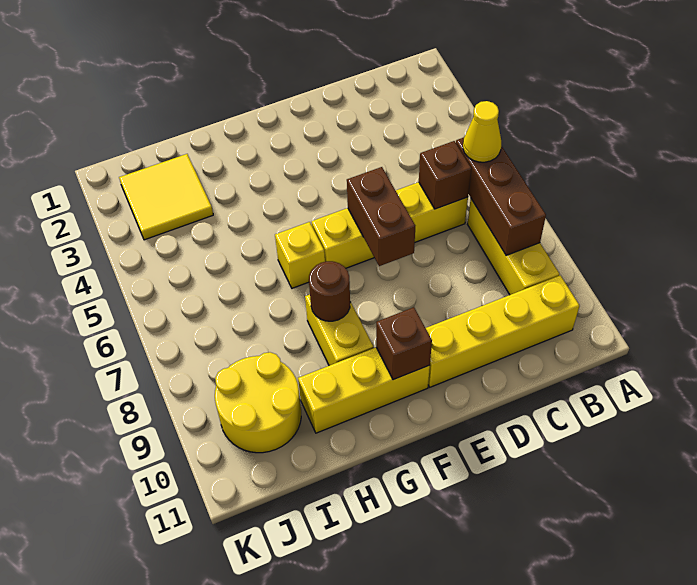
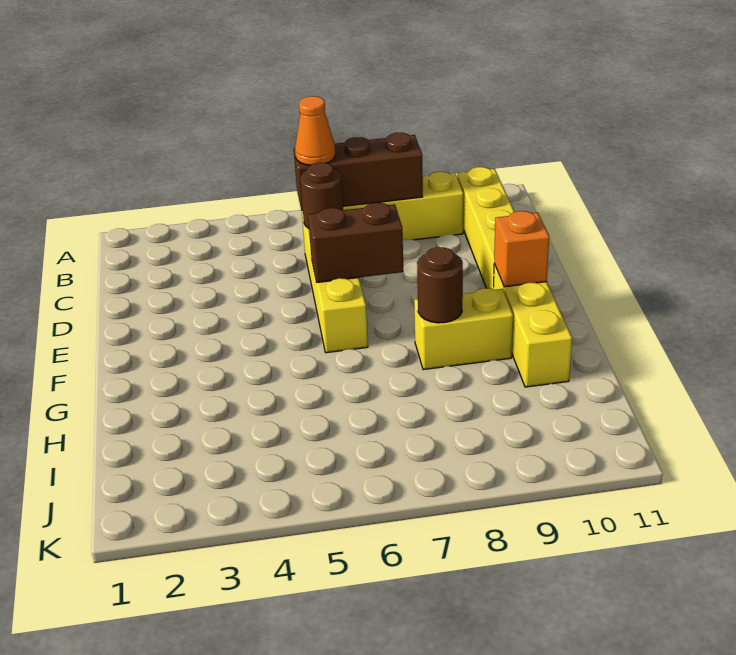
yellow cone B6 level 3 -> orange cone B6 level 3
brown brick C6 level 2 -> brown round brick C6 level 2
brown brick F10 level 2 -> orange brick F10 level 2
yellow brick G6 level 1 -> none
yellow tile I2:J3 level 1 -> none
yellow round brick I9:J10 level 1 -> none

